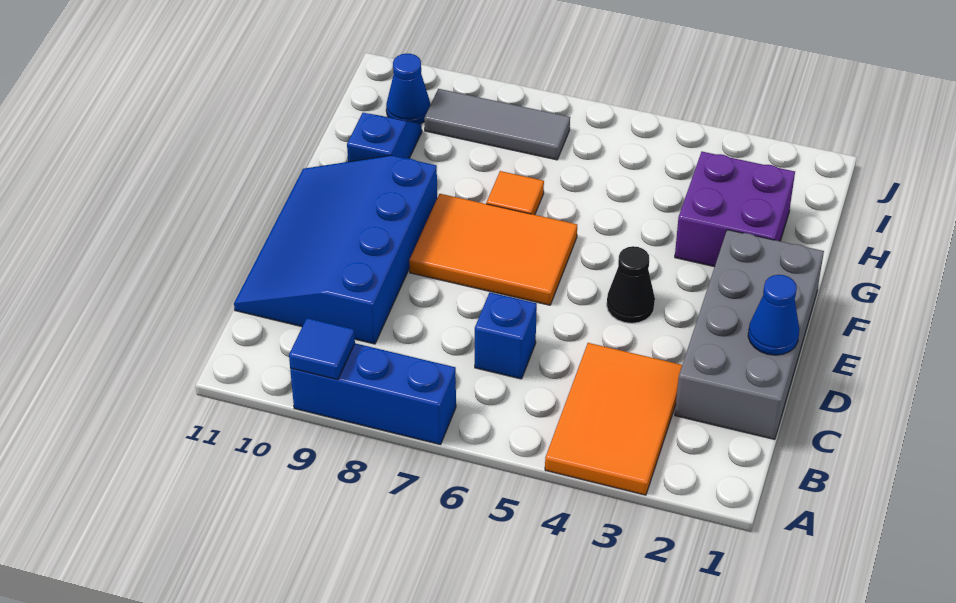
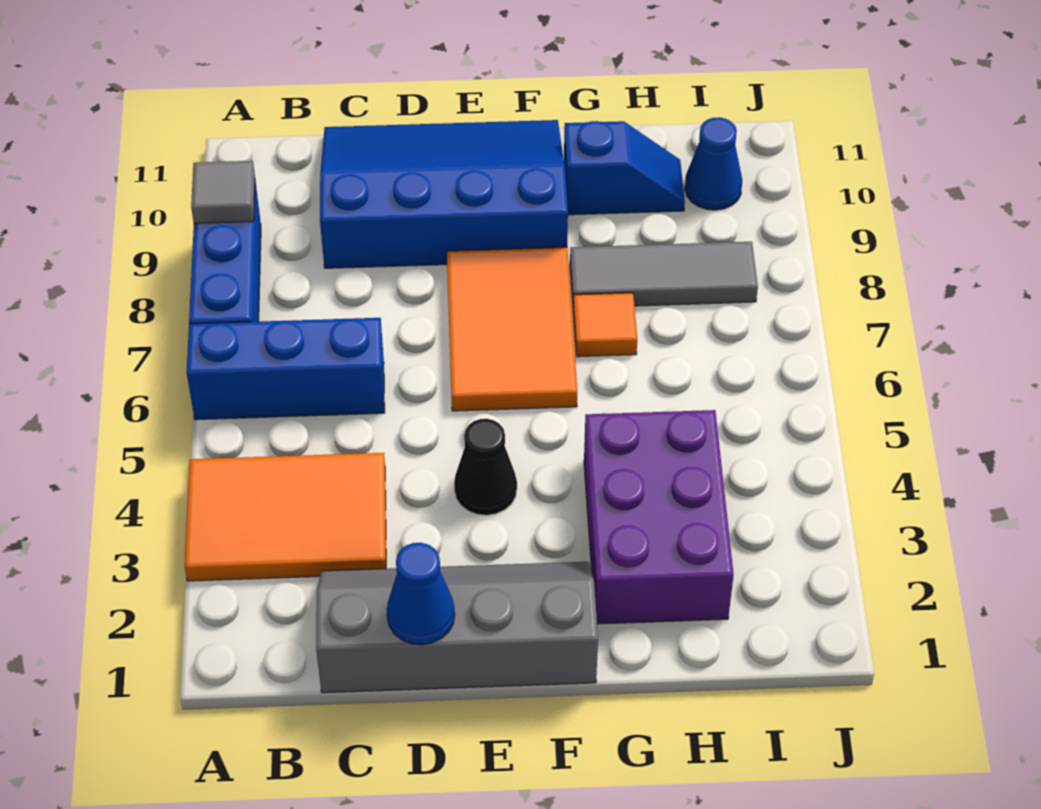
blue tile A9 level 2 -> grey tile A9 level 2
grey brick C1:F2 level 1 -> grey slope C1:F2 level 1 top 1
blue brick C6 level 1 -> blue brick A6:C6 level 1
purple brick G2:H3 level 1 -> purple brick G2:H4 level 1
grey tile I7:I9 level 1 -> grey tile G8:I8 level 1

